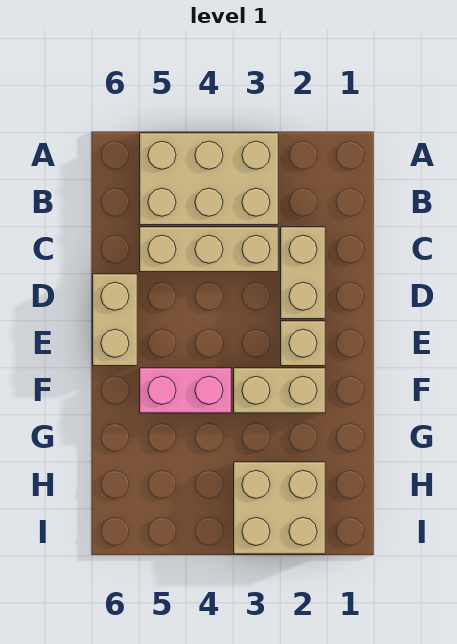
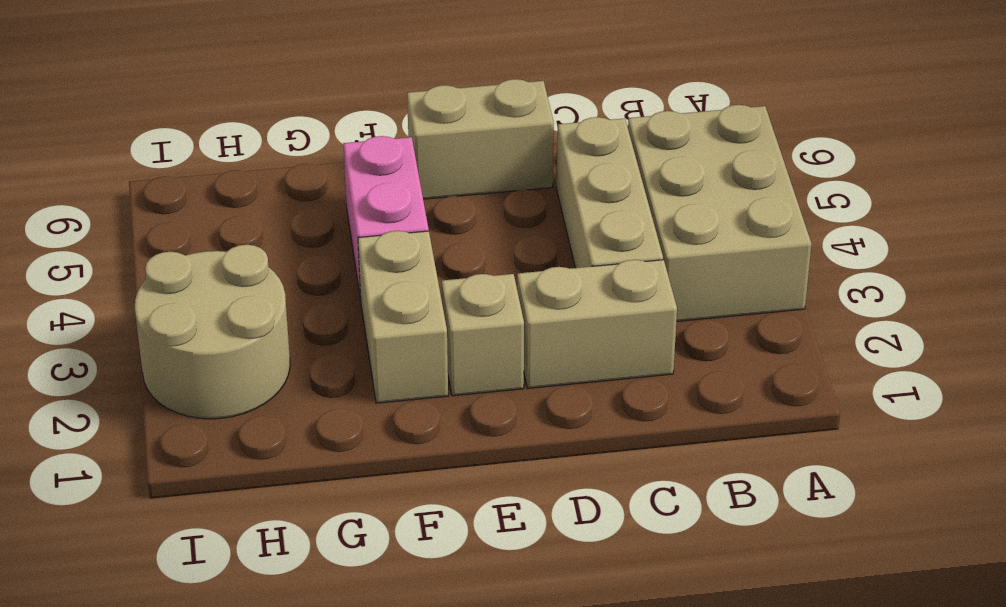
tan brick H2:I3 level 1 -> tan round brick H2:I3 level 1

